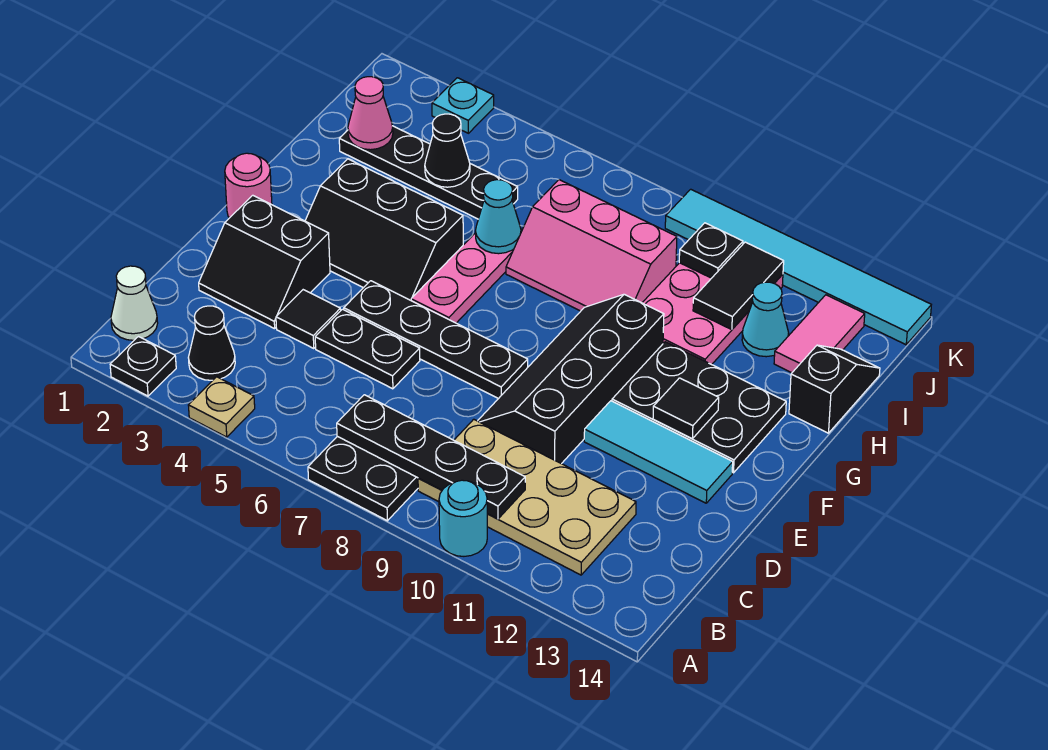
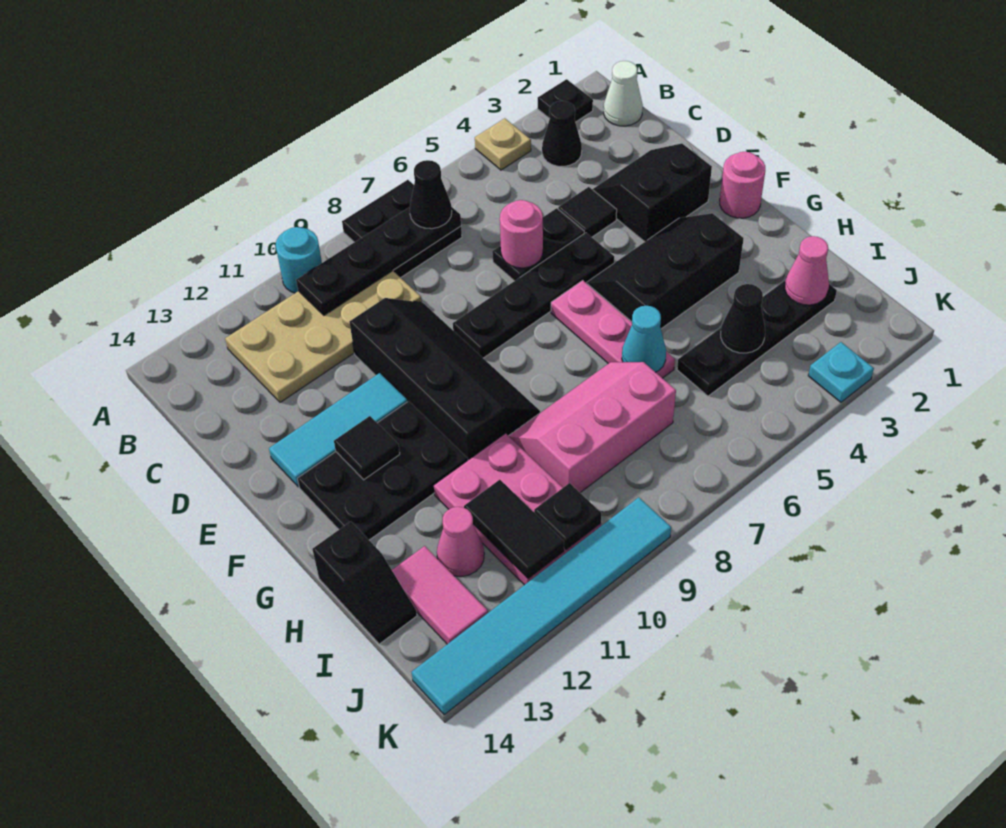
none -> black cone B7 level 3
none -> pink round brick D6 level 2
cyan cone I12 level 1 -> pink cone I12 level 1

